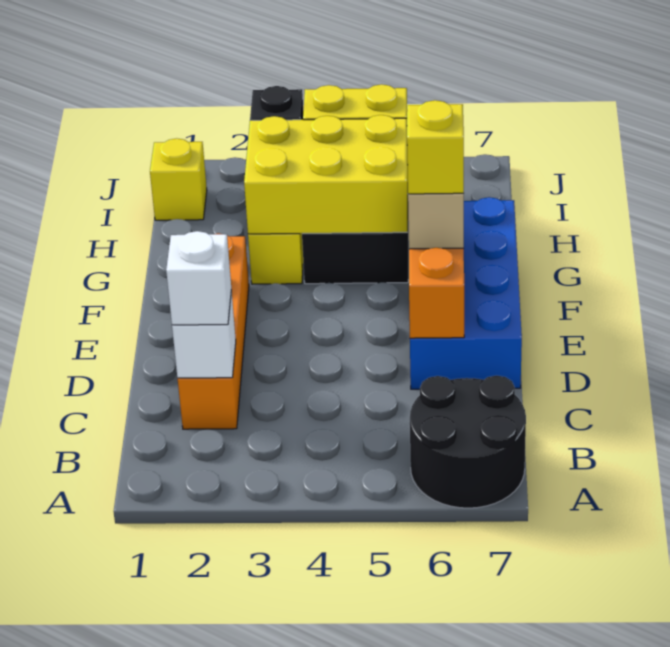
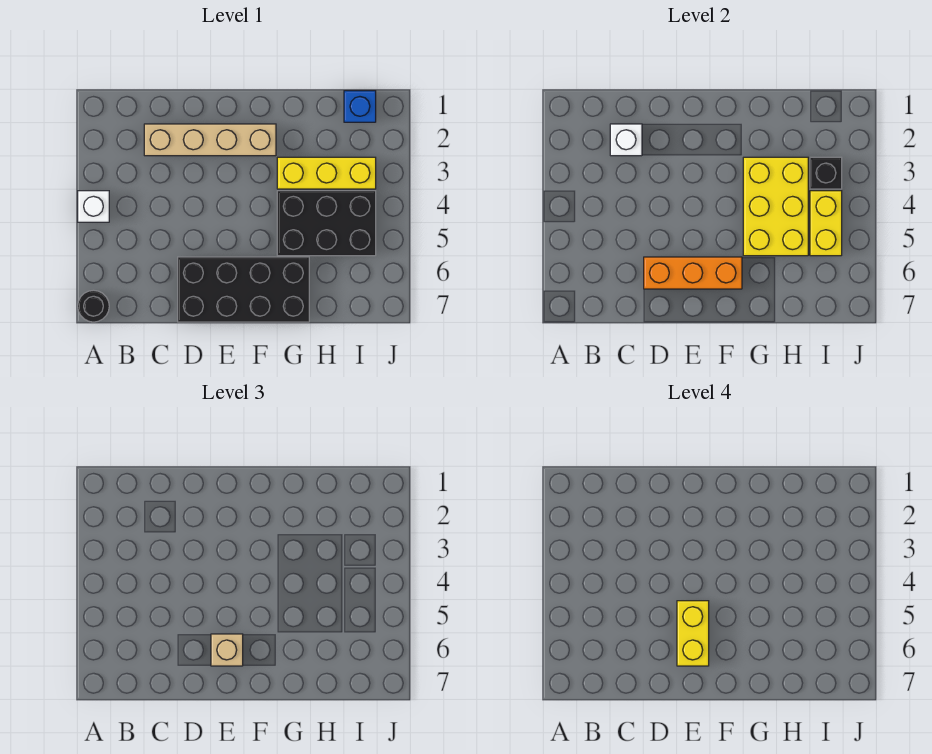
black round brick A6:B7 level 1 -> black round brick A7 level 1
orange brick C2:F2 level 1 -> tan brick C2:F2 level 1
white brick C2 level 3 -> white brick A4 level 1
blue brick D6:G7 level 1 -> black brick D6:G7 level 1
yellow brick E6 level 4 -> yellow brick E5:E6 level 4
yellow brick I1 level 1 -> blue brick I1 level 1

